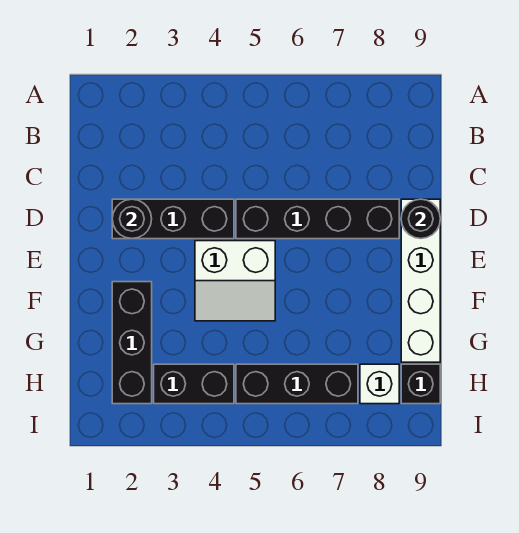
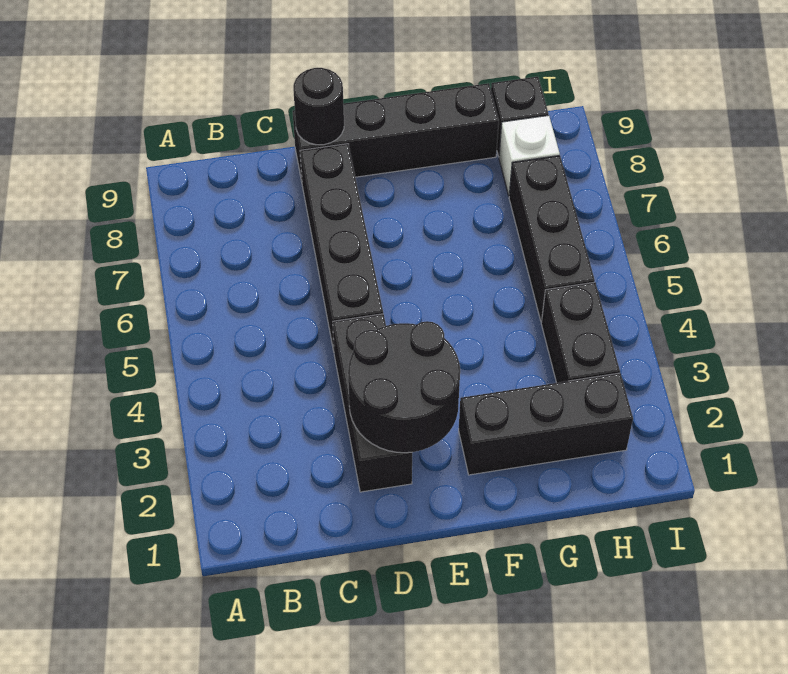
black round brick D2 level 2 -> black round brick D2:E3 level 2
white brick D9:G9 level 1 -> black brick D9:G9 level 1
white slope E4:F5 level 1 top E -> none

